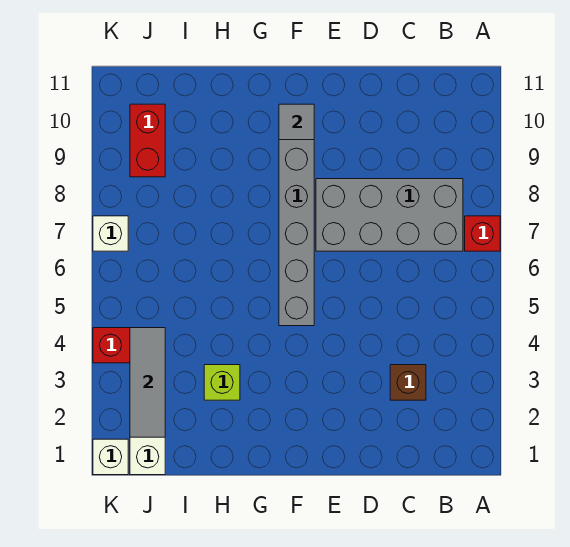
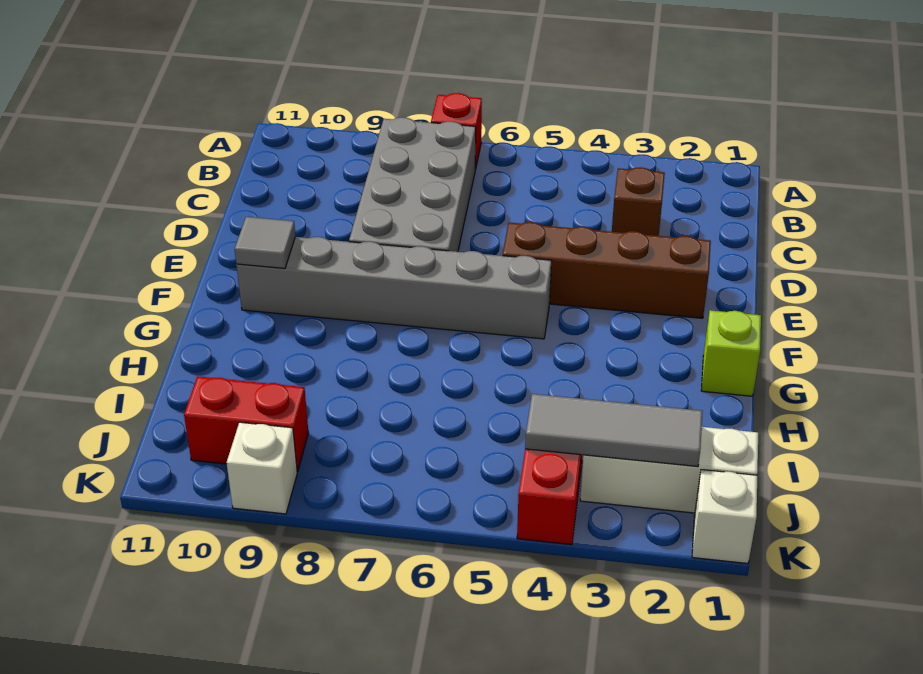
none -> brown brick E2:E5 level 1
lime brick H3 level 1 -> lime brick G1 level 1
white brick K7 level 1 -> white brick K9 level 1

